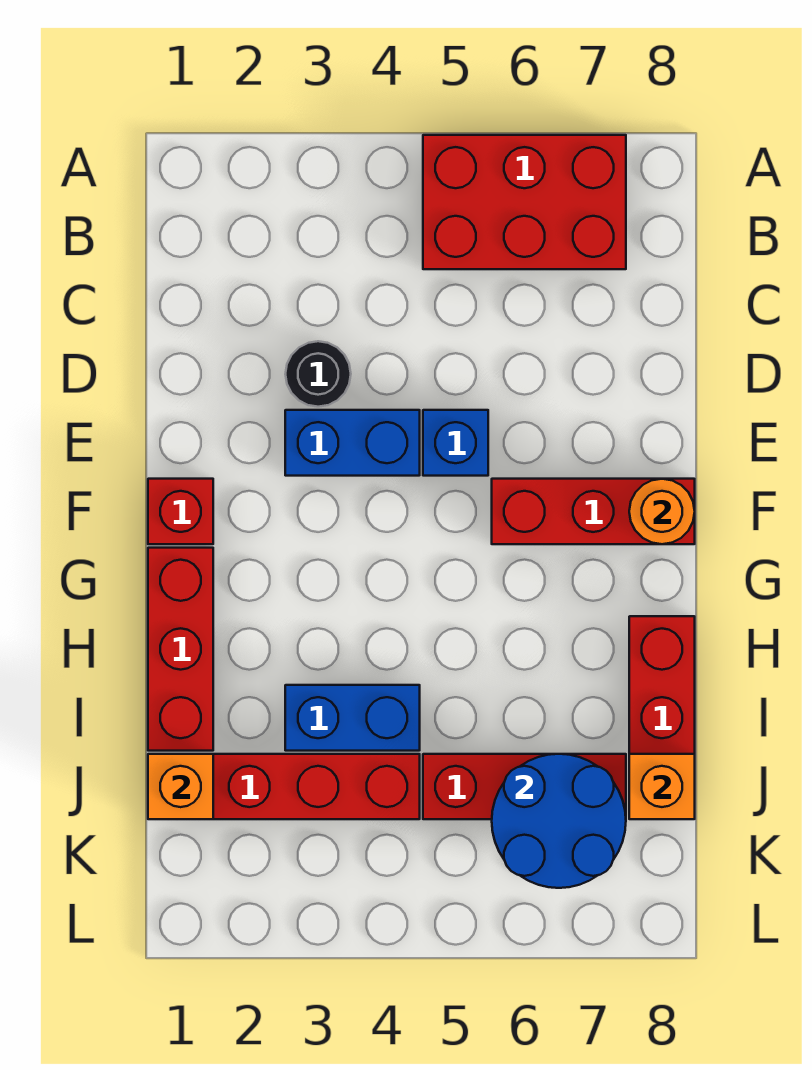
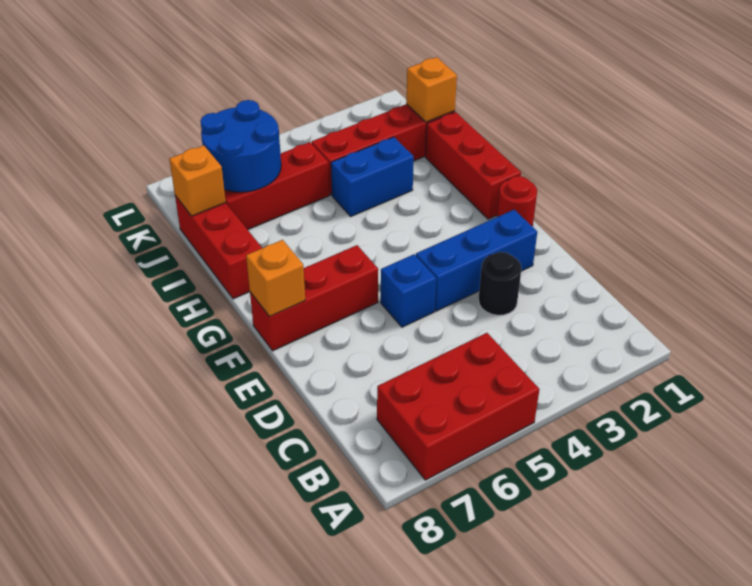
blue brick E3:E4 level 1 -> blue brick E2:E4 level 1
red brick F1 level 1 -> red round brick F1 level 1
orange round brick F8 level 2 -> orange brick F8 level 2

